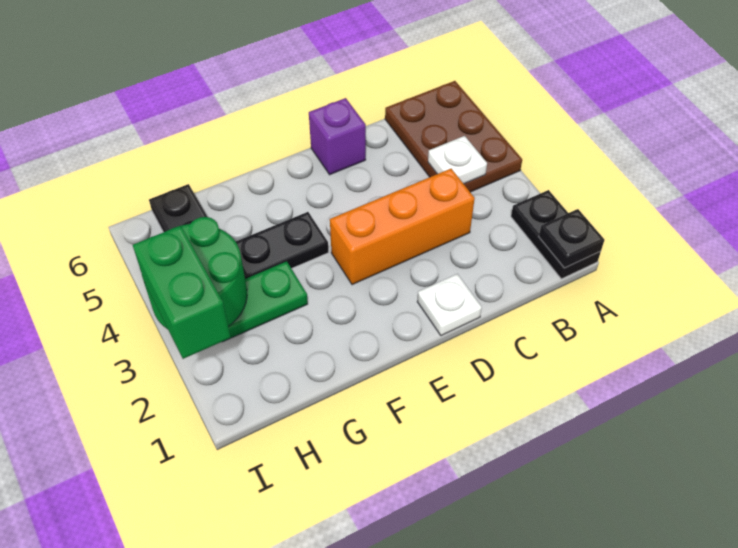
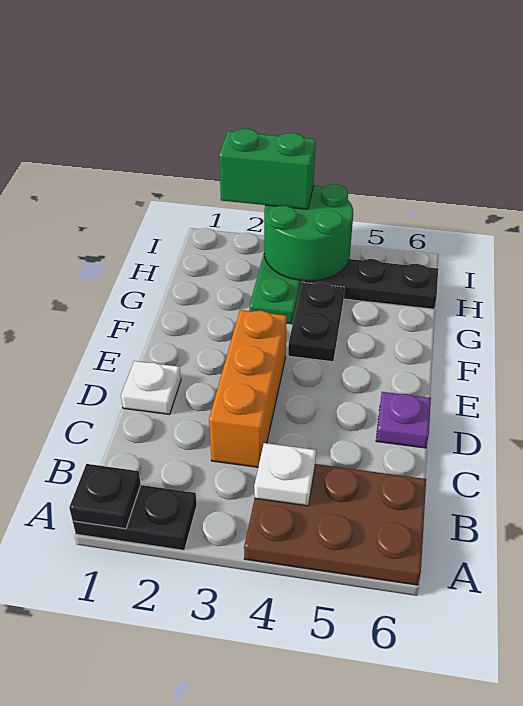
purple brick D6 level 1 -> purple plate D6 level 1

